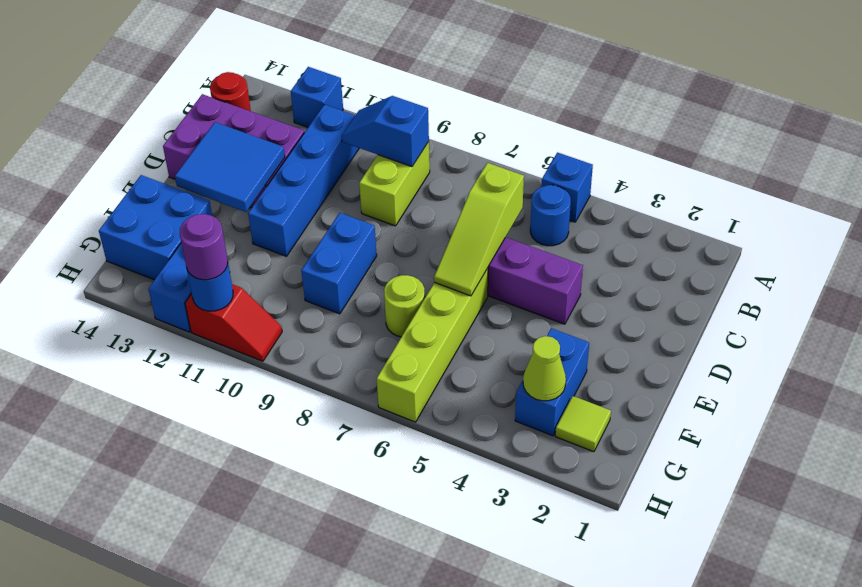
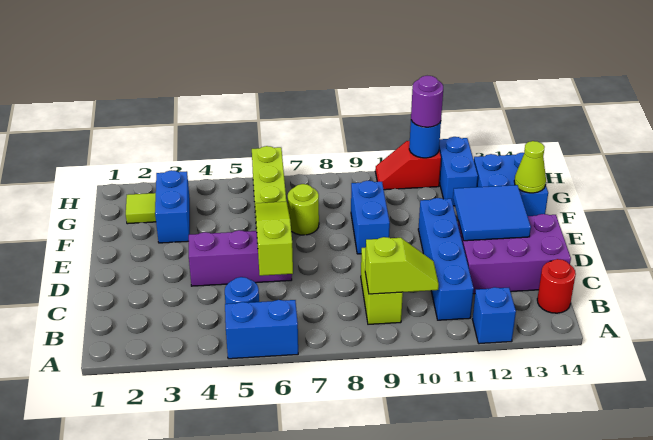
blue brick A5 level 1 -> blue brick A5:A6 level 1
blue slope B9:B10 level 2 top 9 -> lime slope B9:B10 level 2 top 9
lime cone G3 level 2 -> lime cone F14 level 2

